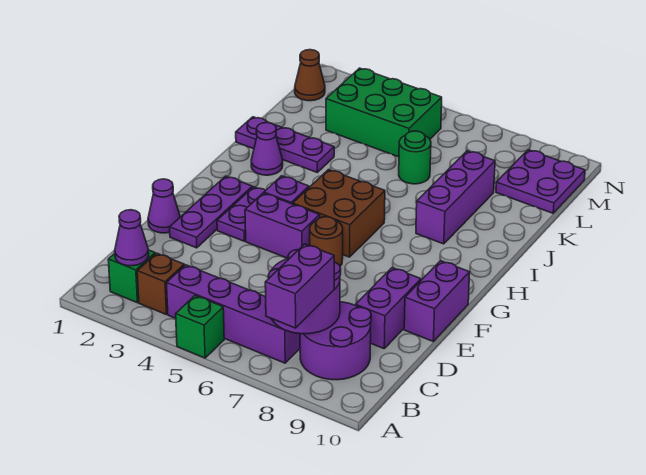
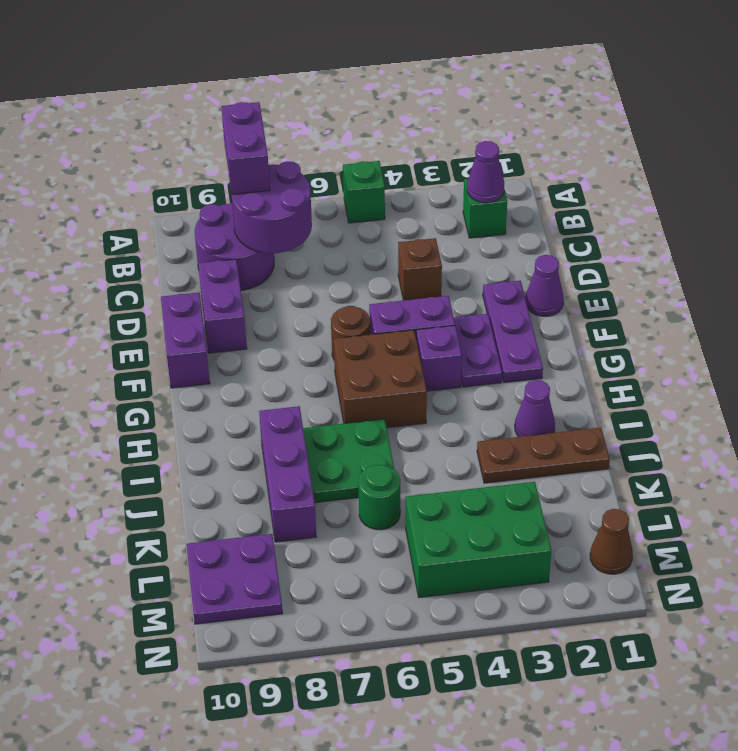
brown brick B3 level 1 -> brown brick D4 level 1
purple brick B4:B7 level 1 -> none
none -> green plate I6:J7 level 1
purple plate J1:J3 level 1 -> brown plate J1:J3 level 1

